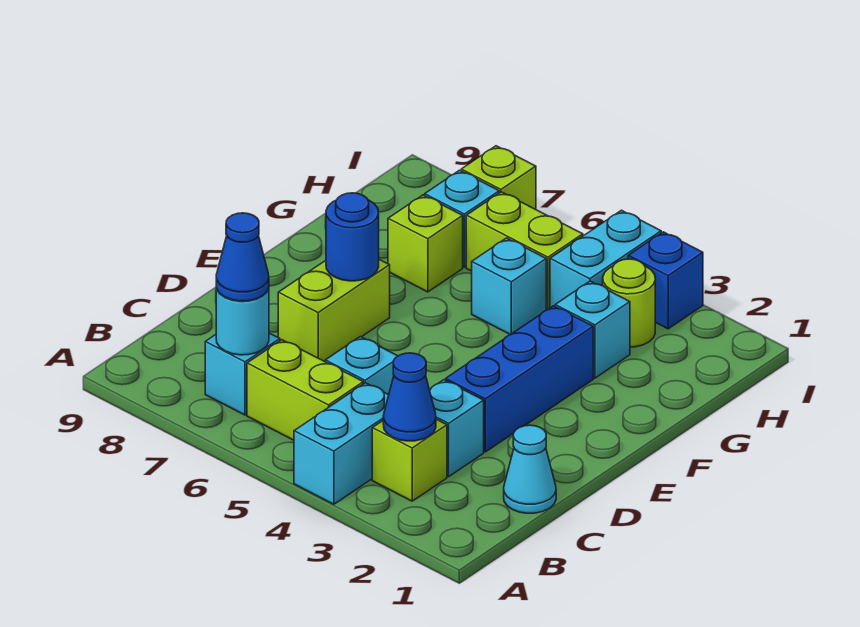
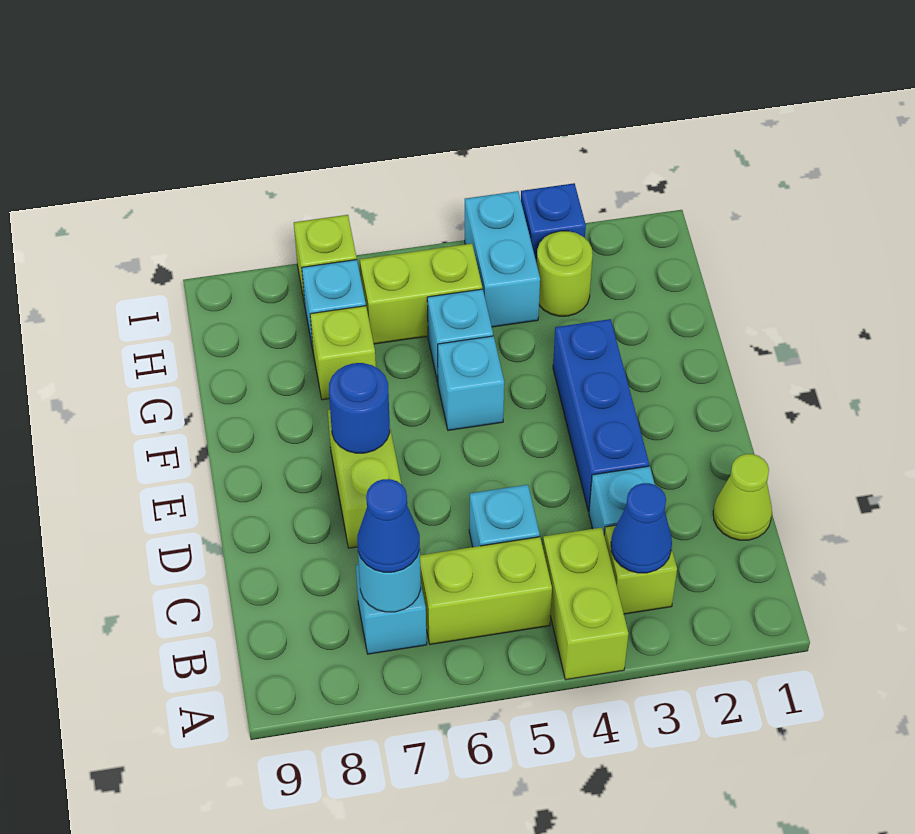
cyan brick A4:B4 level 1 -> lime brick A4:B4 level 1
cyan cone C1 level 1 -> lime cone C1 level 1
cyan brick G3 level 1 -> cyan brick F5 level 1

